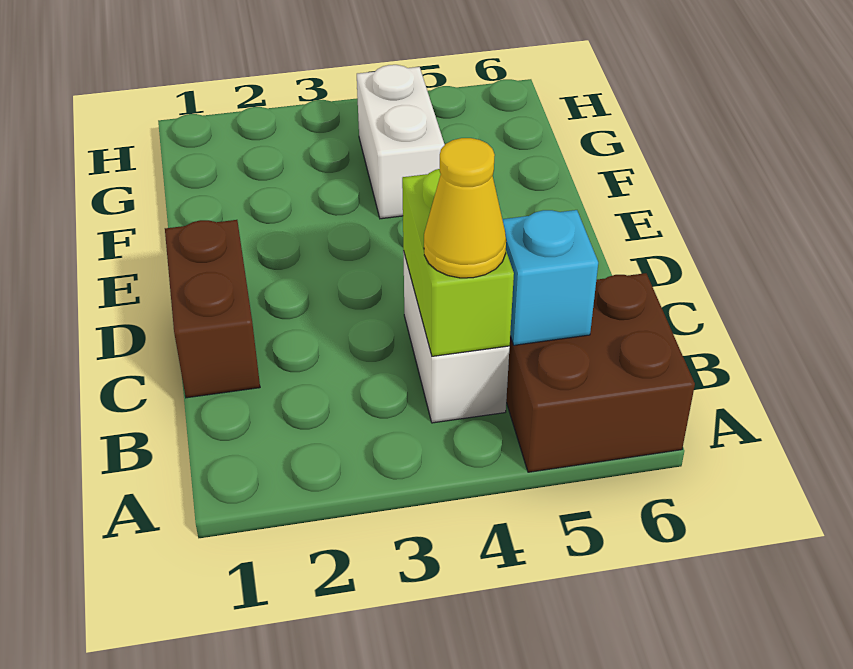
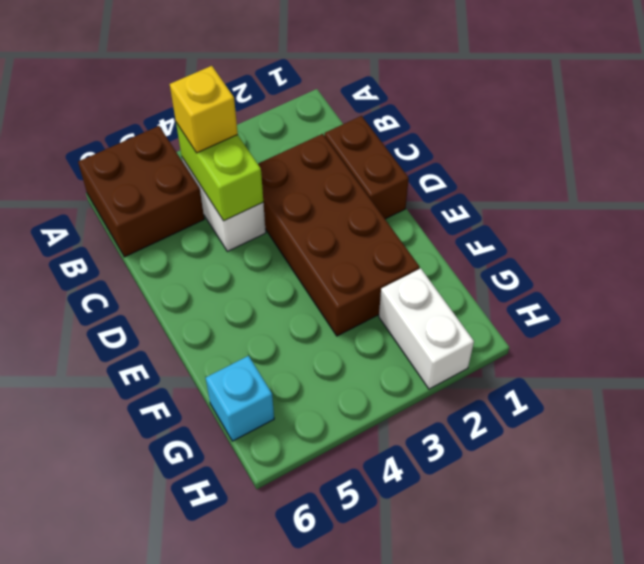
yellow cone B4 level 3 -> yellow brick B4 level 3
cyan brick B5 level 2 -> cyan brick G6 level 1
none -> brown brick C2:F3 level 1
white brick F4:G4 level 1 -> white brick G2:H2 level 1

